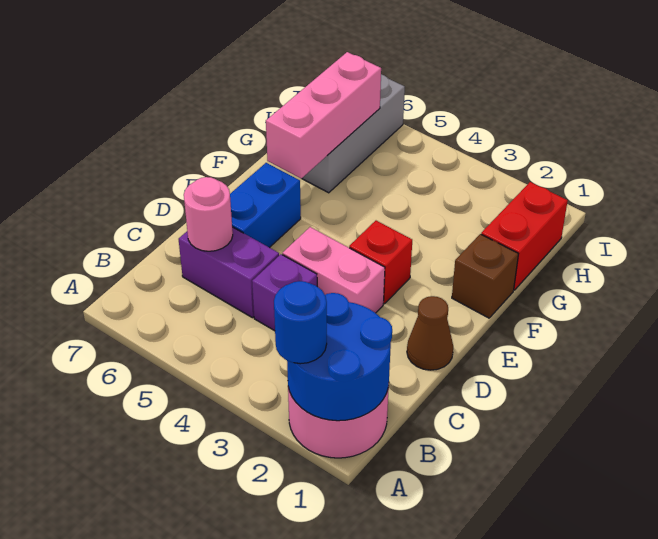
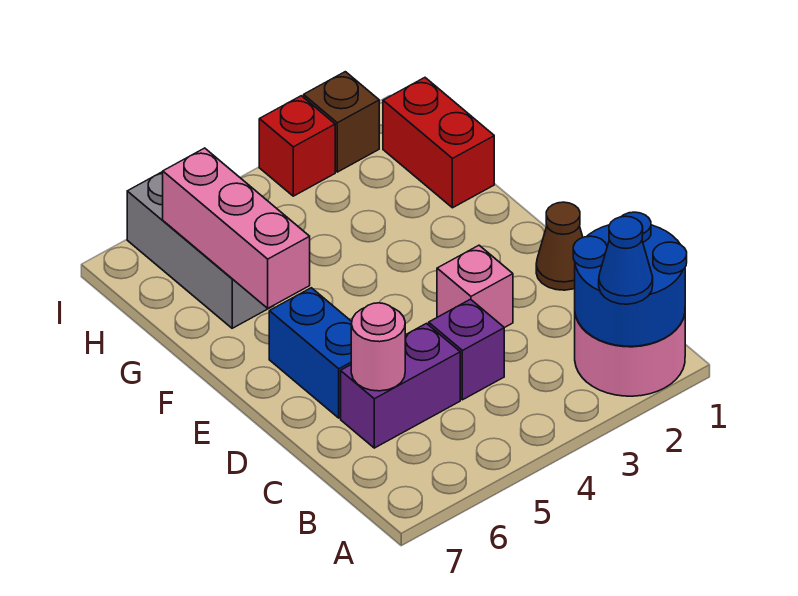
blue round brick A2 level 3 -> blue cone A2 level 3
pink brick D3:D4 level 1 -> pink brick D3 level 1
red brick E3 level 1 -> red brick I3 level 1
brown brick F1 level 1 -> brown brick I2 level 1

